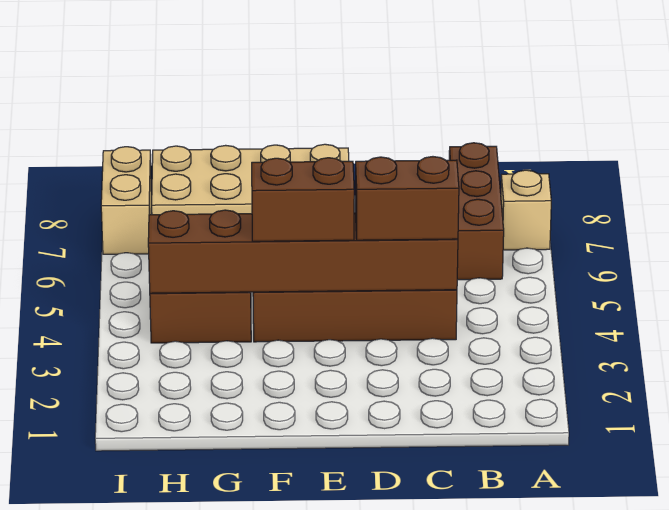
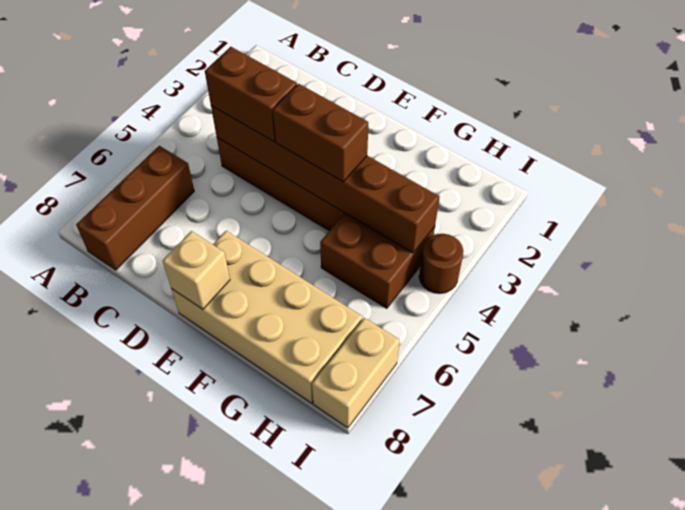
tan brick A7 level 1 -> tan brick E8 level 2
none -> brown round brick I4 level 1

